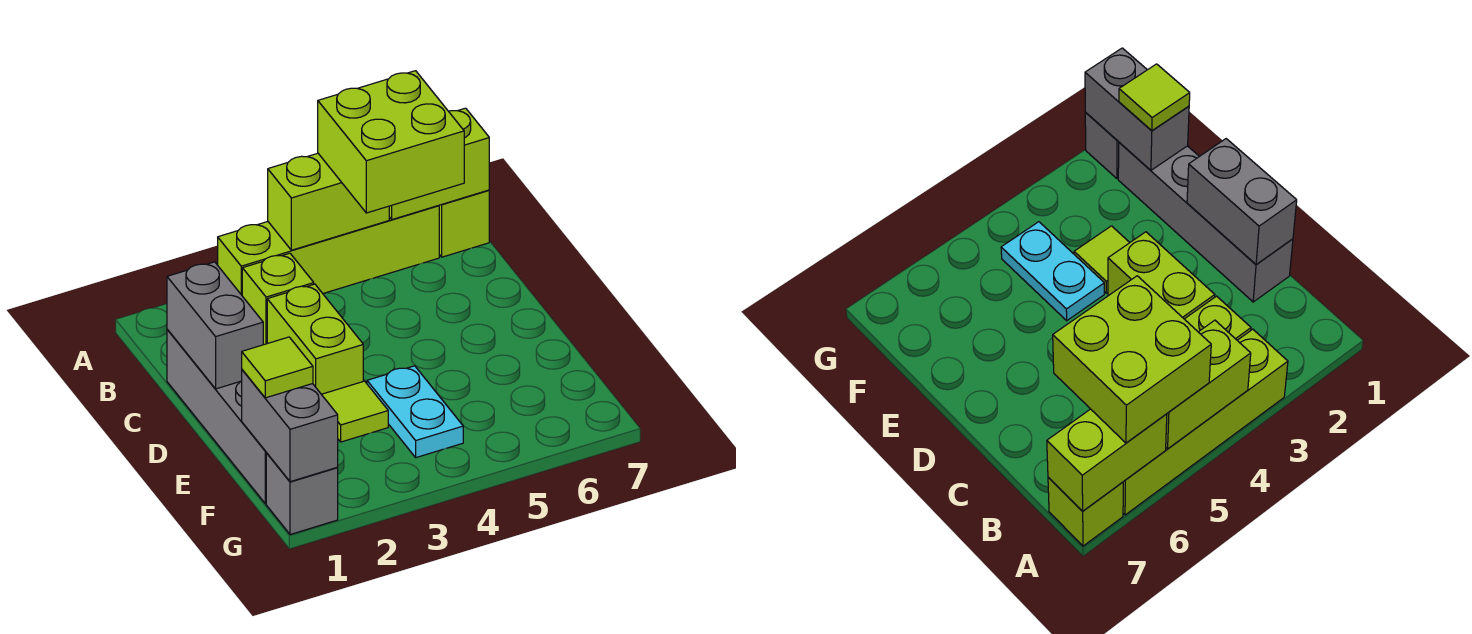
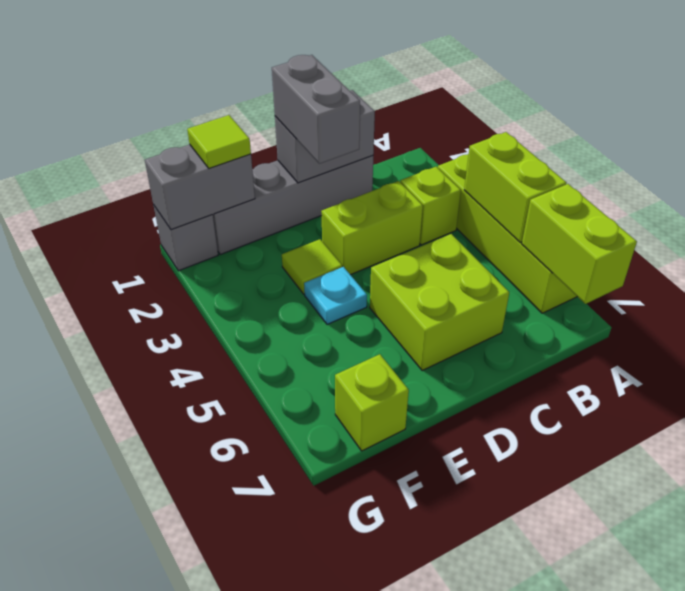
lime brick A5:B6 level 3 -> lime brick C5:D6 level 1
lime brick A7 level 1 -> lime brick F7 level 1
none -> grey brick D1:D2 level 3
cyan plate E4:F4 level 1 -> cyan plate E4 level 1

